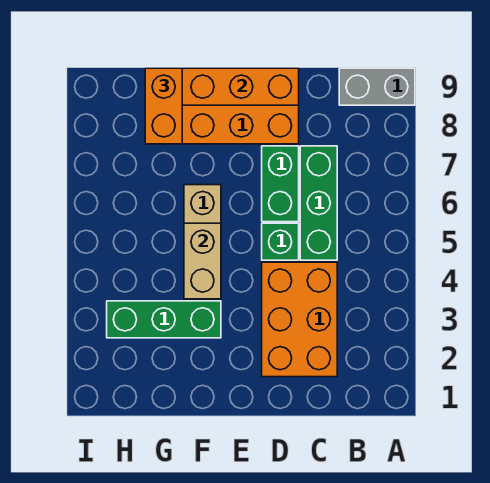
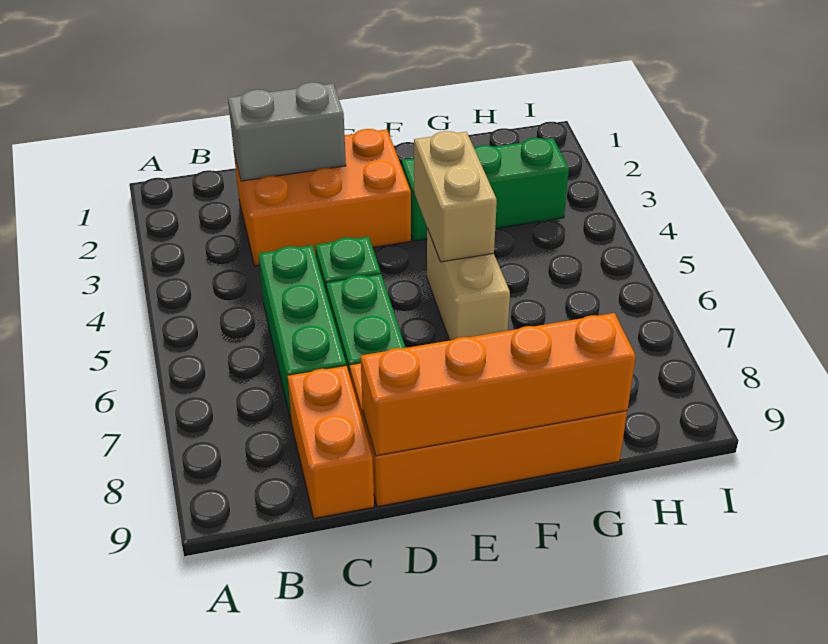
grey brick A9:B9 level 1 -> grey brick C2:D2 level 2
orange brick C2:D4 level 1 -> orange brick C2:E3 level 1
orange brick G8:G9 level 3 -> orange brick C8:C9 level 1

